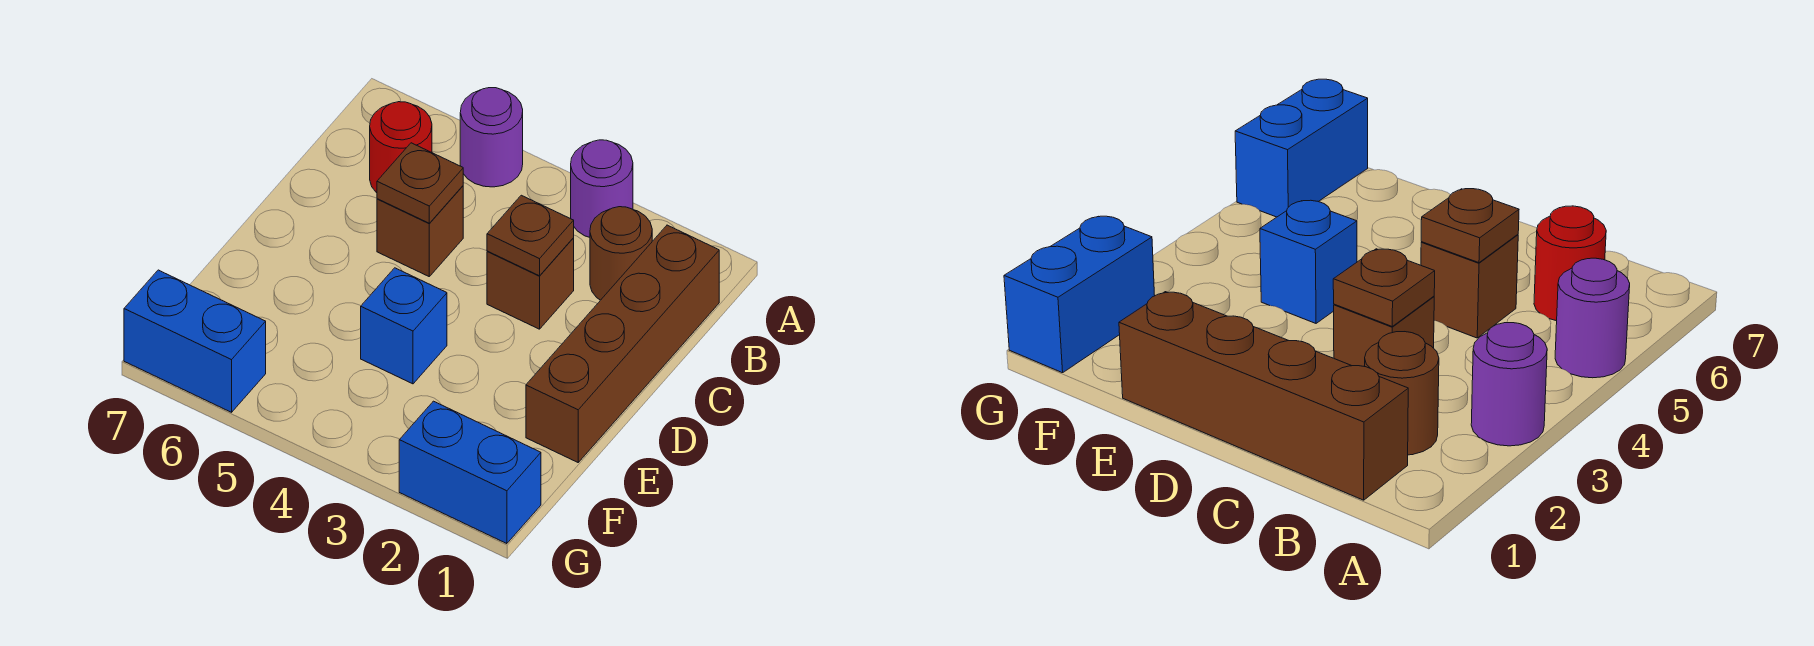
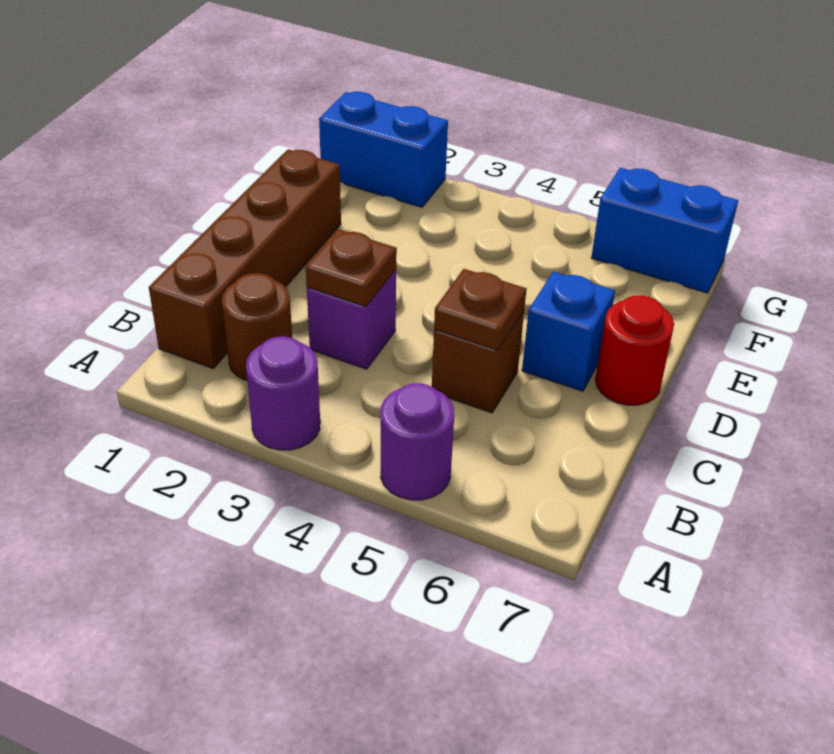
red round brick B6 level 1 -> red round brick D7 level 1
brown brick C3 level 1 -> purple brick C3 level 1
blue brick E4 level 1 -> blue brick D6 level 1

